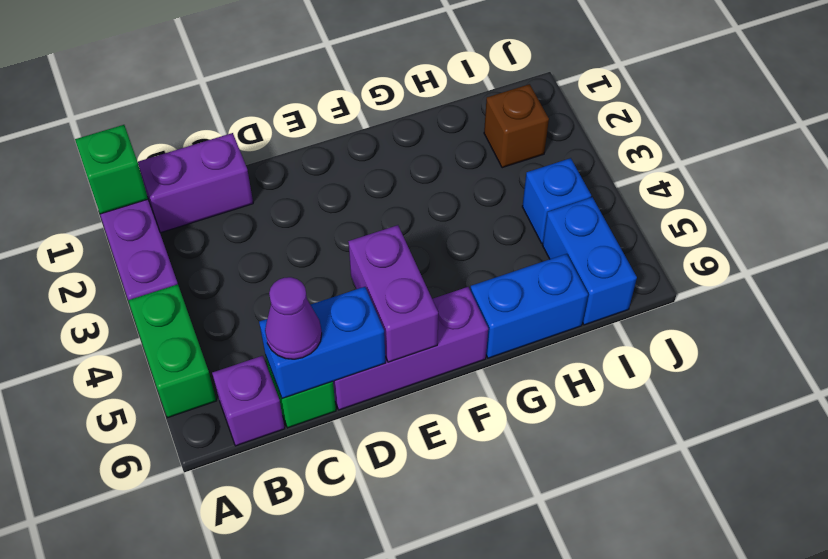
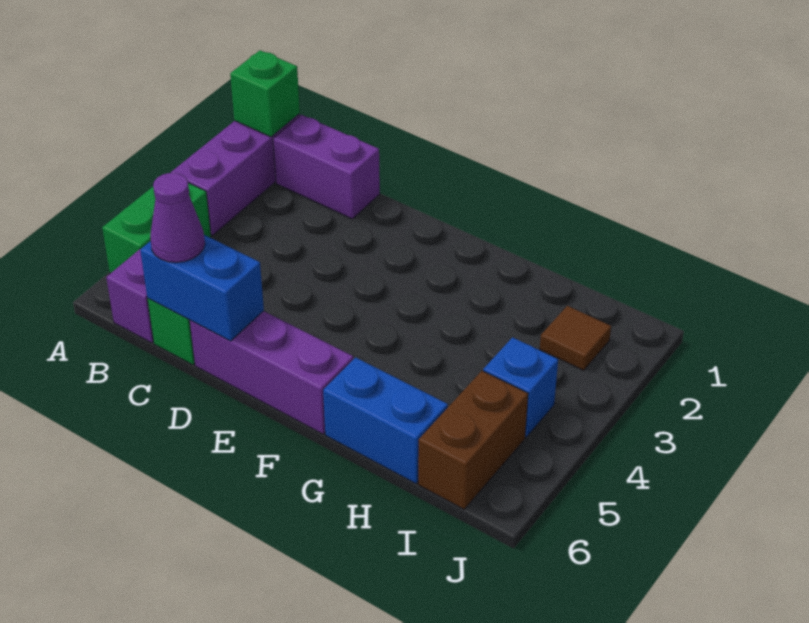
purple brick E5:E6 level 2 -> none
brown brick I2 level 1 -> brown tile I2 level 1
blue brick I5:I6 level 1 -> brown brick I5:I6 level 1

